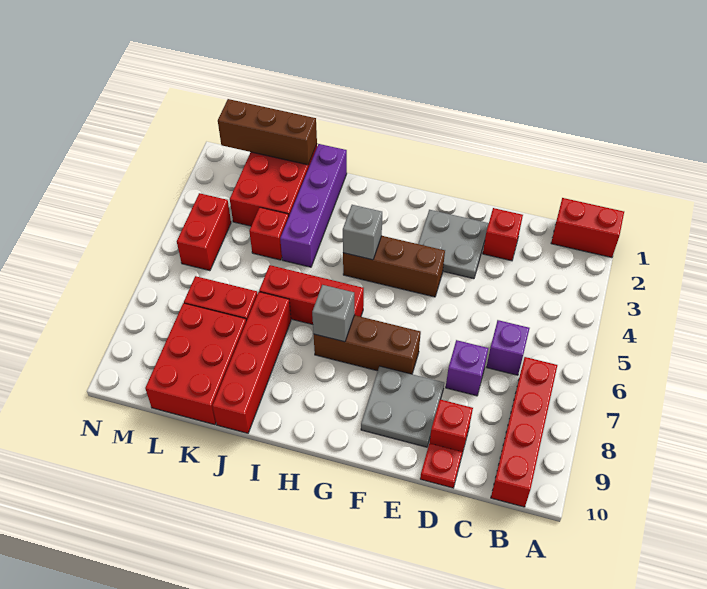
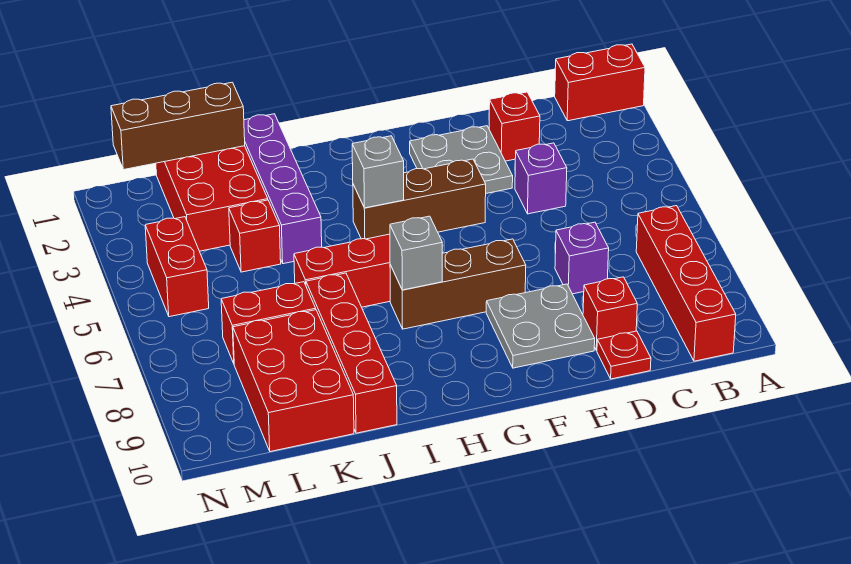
purple brick C6 level 1 -> purple brick D4 level 1

